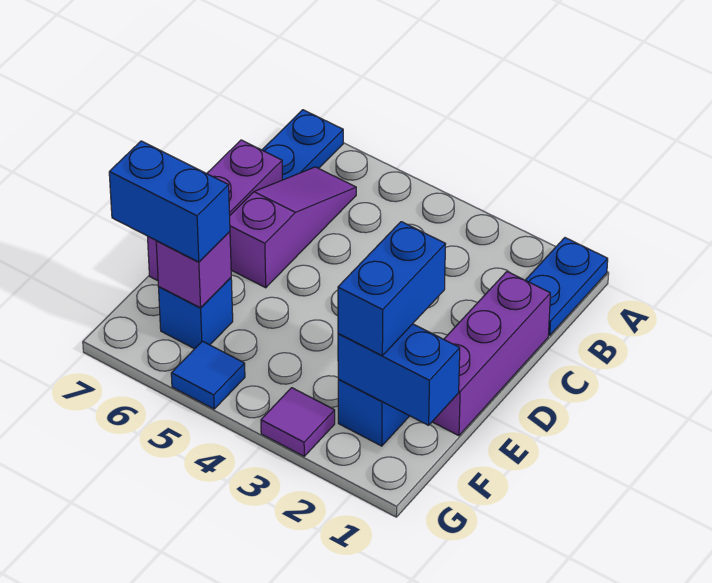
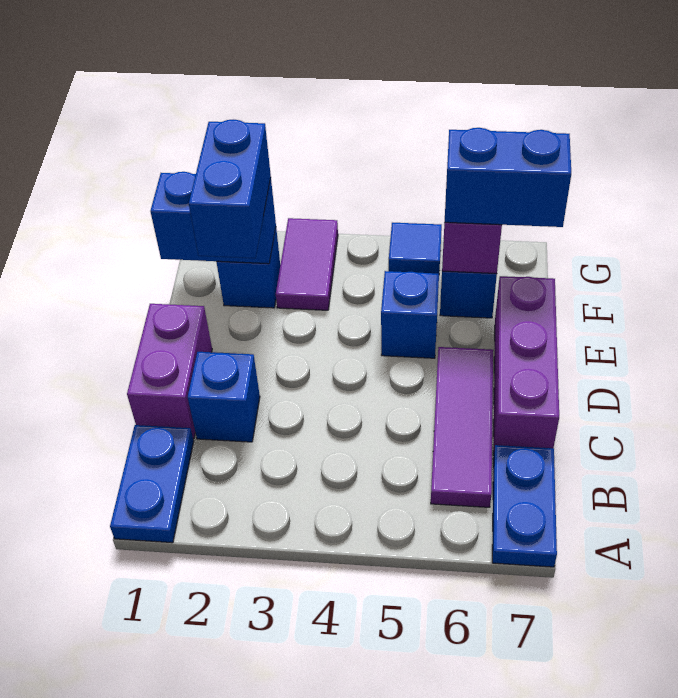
purple slope B6:D6 level 1 top D -> purple tile B6:D6 level 1
purple brick C1:E1 level 1 -> purple brick C1:D1 level 1
none -> blue brick C2 level 1
none -> blue brick E5 level 1
purple tile G3 level 1 -> purple tile F3:G3 level 1

